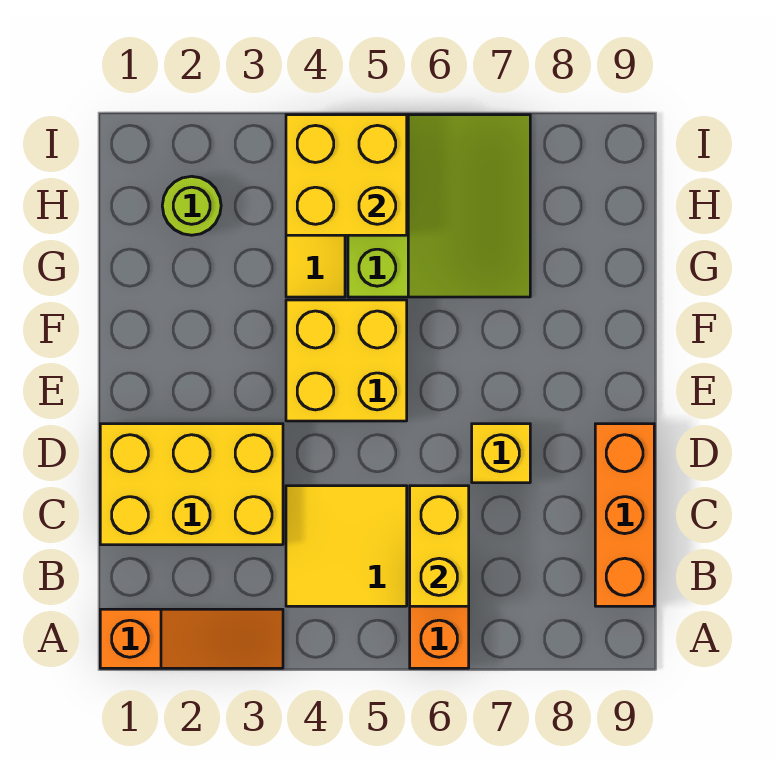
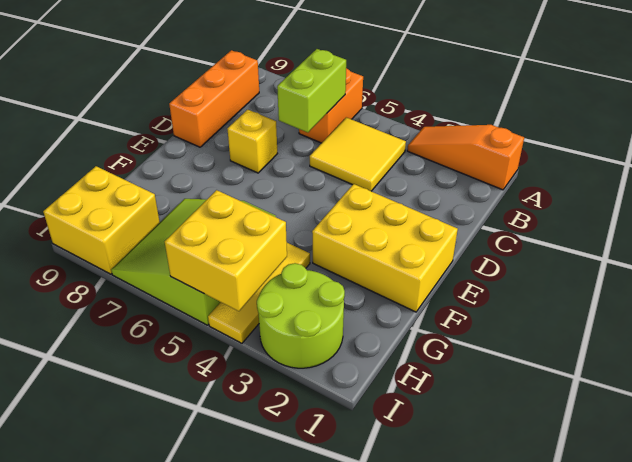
yellow brick B6:C6 level 2 -> lime brick B6:C6 level 2
yellow brick C1:D3 level 1 -> yellow brick E1:F3 level 1
yellow brick E4:F5 level 1 -> yellow brick H8:I9 level 1
lime round brick H2 level 1 -> lime round brick H2:I3 level 1

